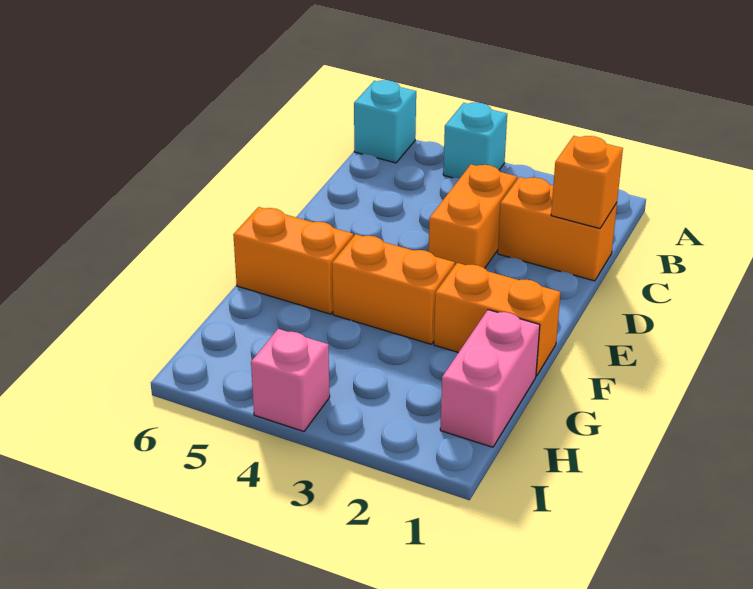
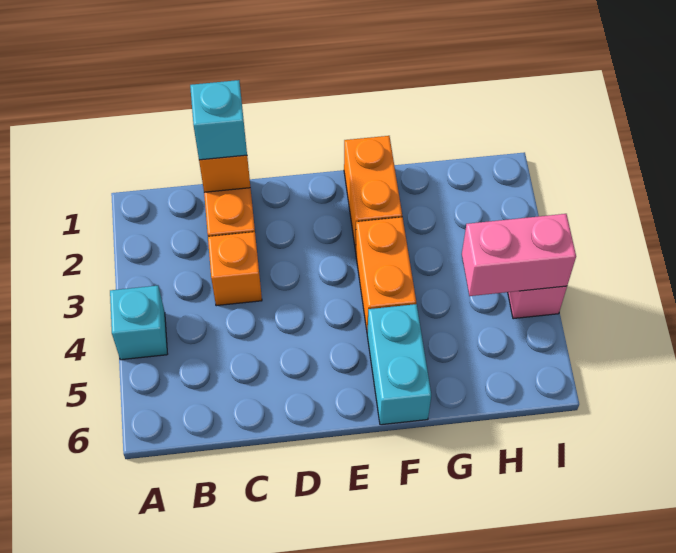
cyan brick A6 level 1 -> cyan brick C1 level 3
orange brick C3:D3 level 1 -> orange brick C3 level 1
orange brick F5:F6 level 1 -> cyan brick F5:F6 level 1
pink brick G1:H1 level 1 -> pink brick H4:I4 level 2

